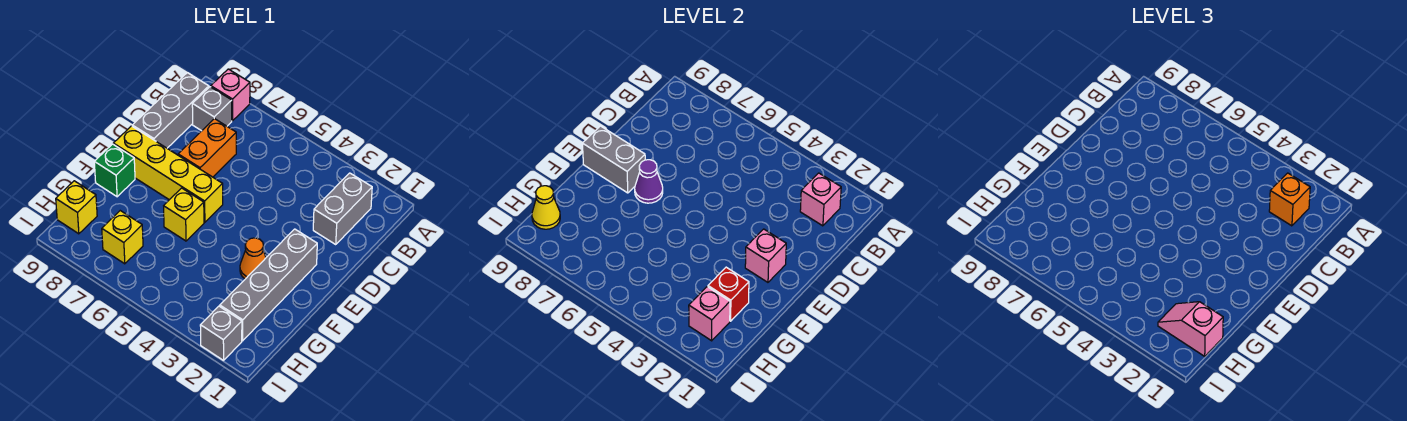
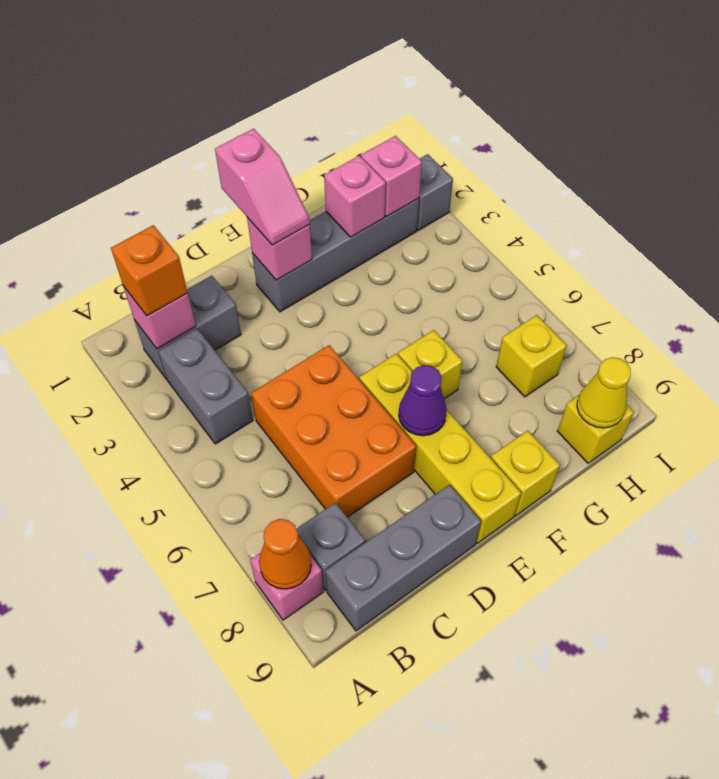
orange brick C7:D7 level 1 -> orange brick C5:D7 level 1
grey brick E8:E9 level 2 -> grey brick B3:B4 level 1
orange cone F3 level 1 -> orange cone A8 level 2
green brick F9 level 1 -> yellow brick F9 level 1
red brick G2 level 2 -> pink brick G2 level 2
pink slope H1:H2 level 3 top 1 -> pink slope E1:E2 level 3 top 1

